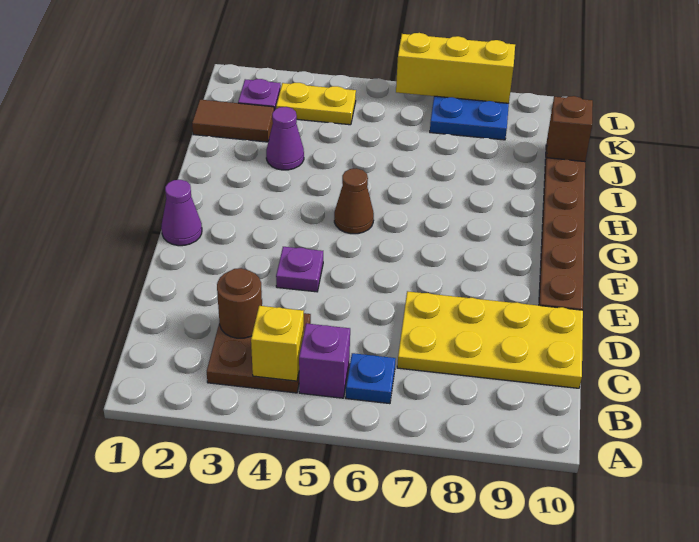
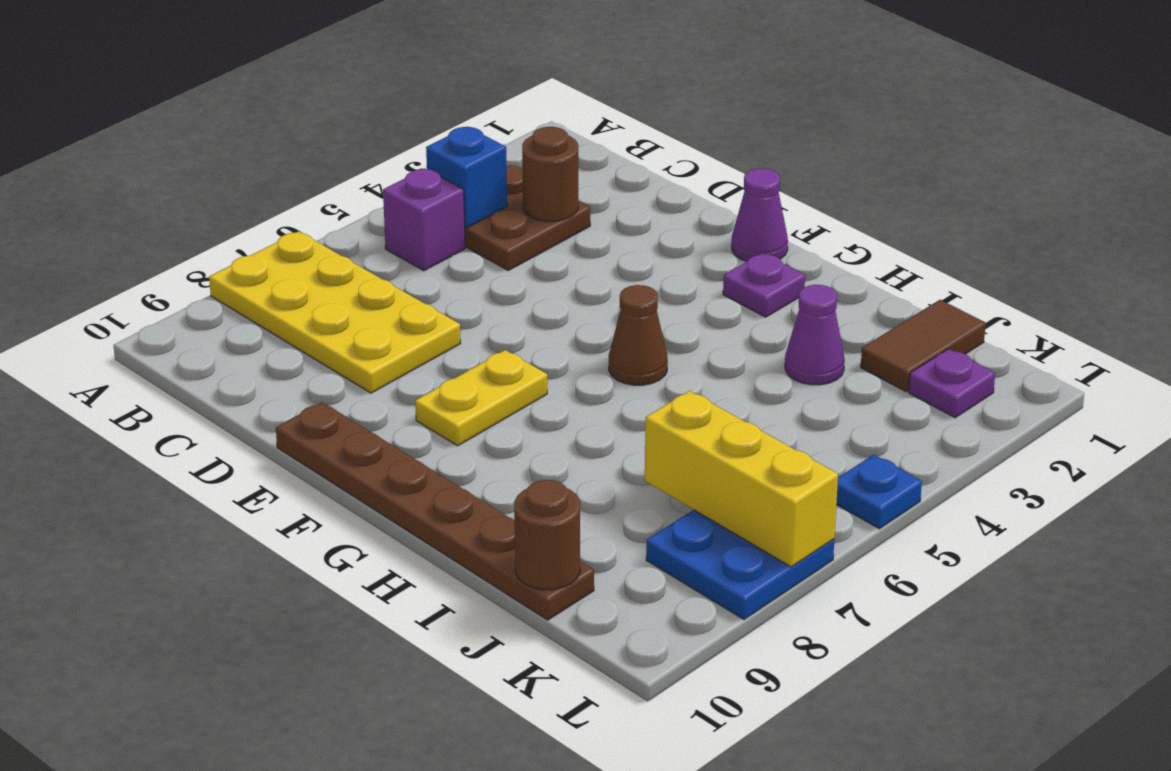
yellow brick B4 level 2 -> blue brick B4 level 2
blue plate B6 level 1 -> blue plate L5 level 1
yellow plate C7:D10 level 1 -> yellow plate A7:D8 level 1
purple plate E4 level 1 -> purple plate G2 level 1
brown brick J10 level 2 -> brown round brick J10 level 2
yellow plate K3:K4 level 1 -> yellow plate F7:F8 level 1
yellow brick L6:L8 level 2 -> yellow brick J7:L7 level 2

